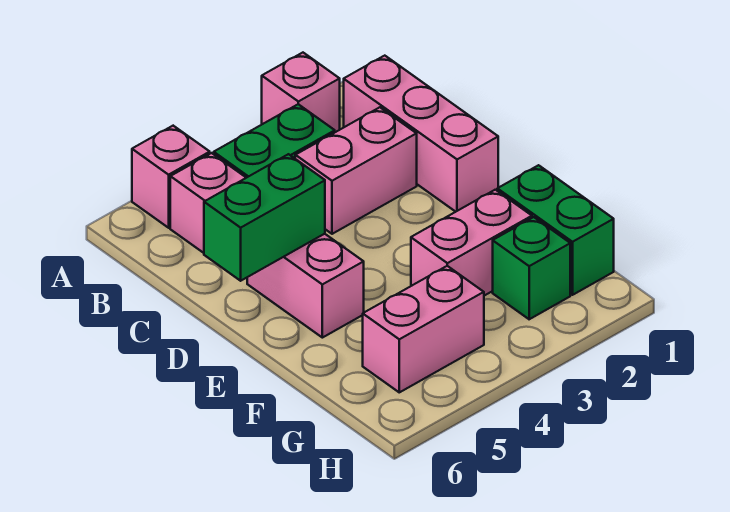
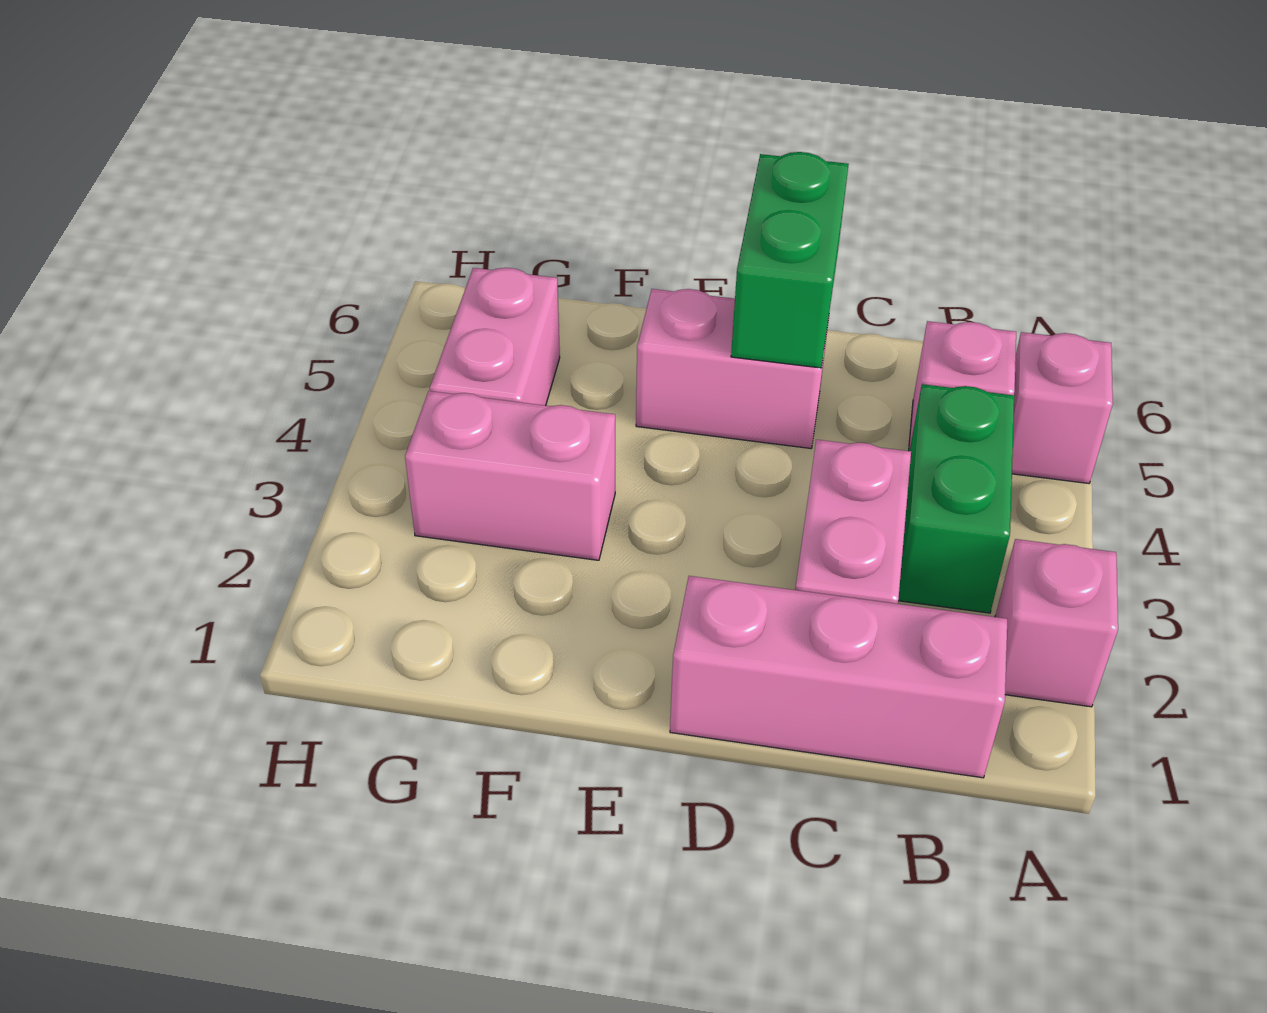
green brick F1:G1 level 1 -> none
pink brick F2:F3 level 1 -> pink brick F3:G3 level 1
green brick G2 level 1 -> none

